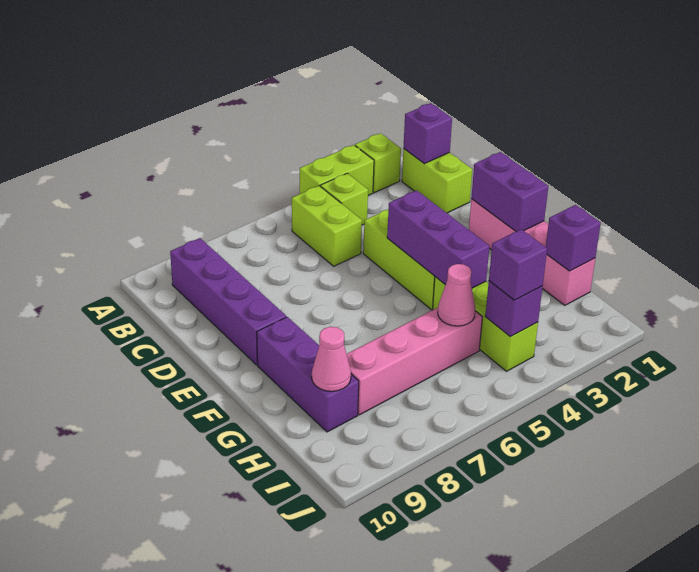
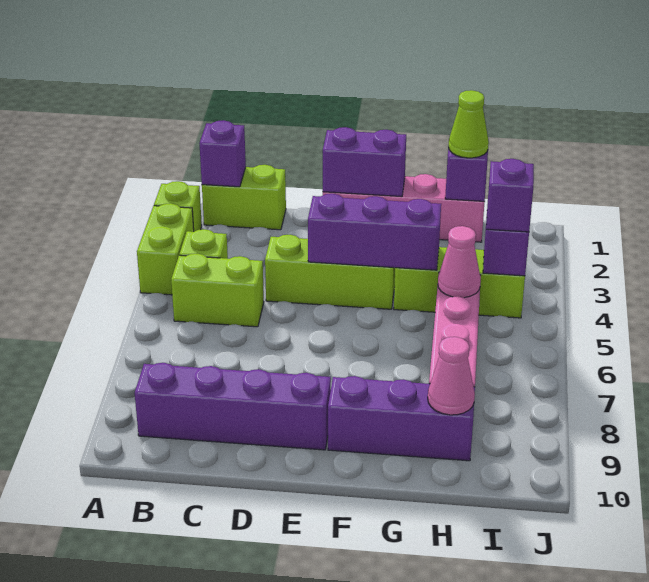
none -> lime cone H1 level 3

